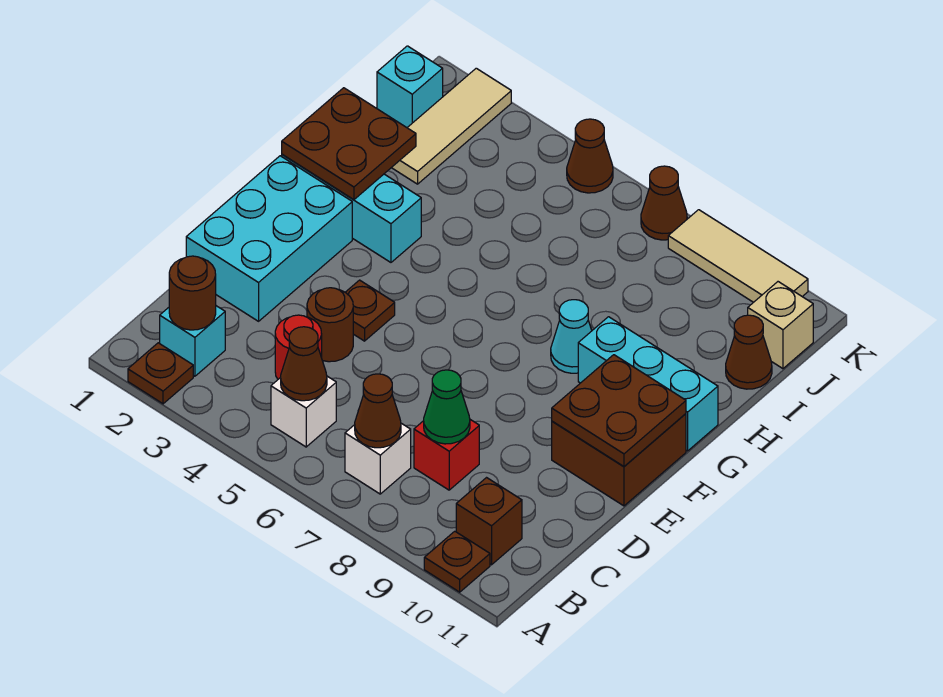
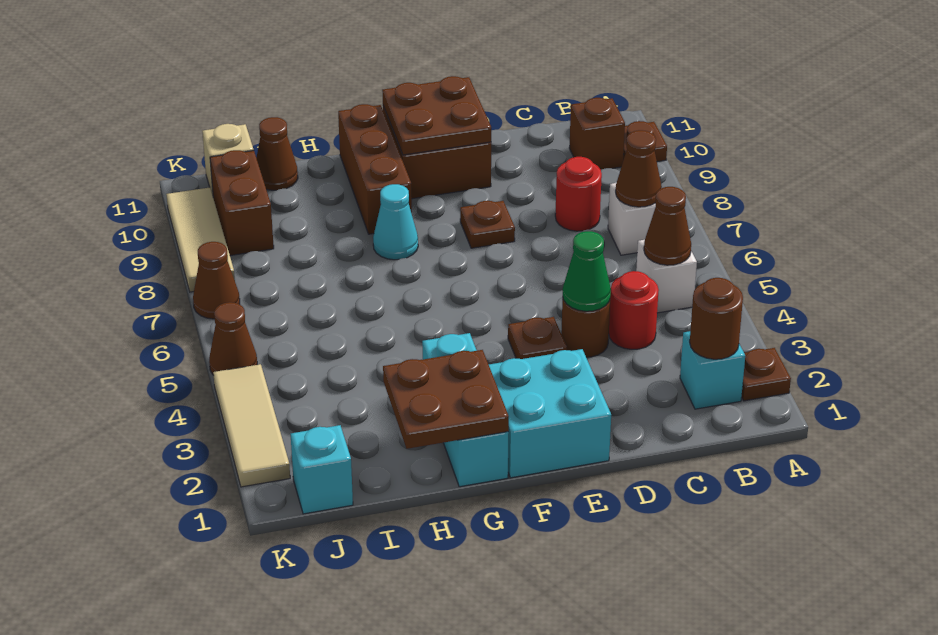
red brick C8 level 1 -> red round brick C8 level 1
green cone C8 level 2 -> green cone D4 level 2
cyan brick D1:F2 level 1 -> cyan brick E1:F2 level 1
none -> brown plate E8 level 1
cyan brick G9:G11 level 1 -> brown brick G9:G11 level 1
tan tile I2:K2 level 1 -> tan tile K2:K4 level 1
none -> brown brick J9:J10 level 1

